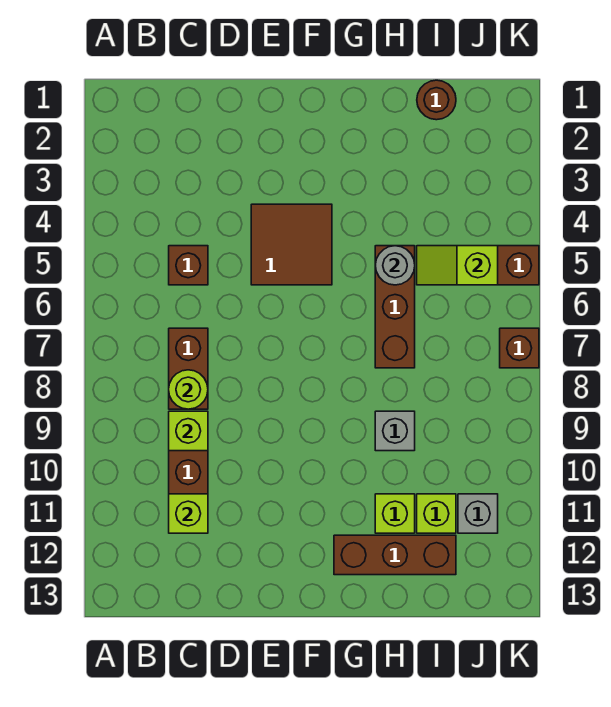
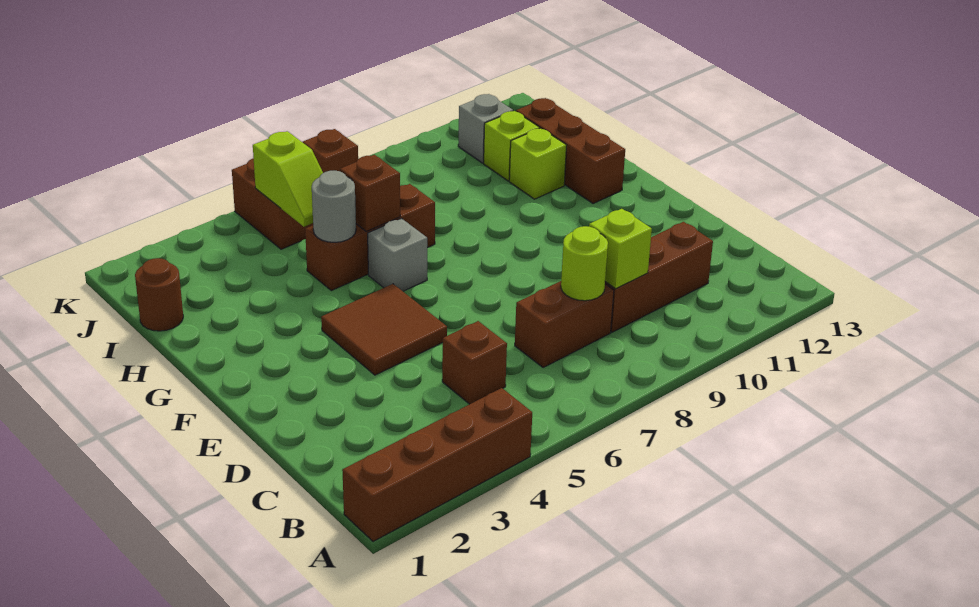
none -> brown brick A1:A4 level 1
lime brick C11 level 2 -> none
none -> brown brick H6 level 2
grey brick H9 level 1 -> grey brick G6 level 1

